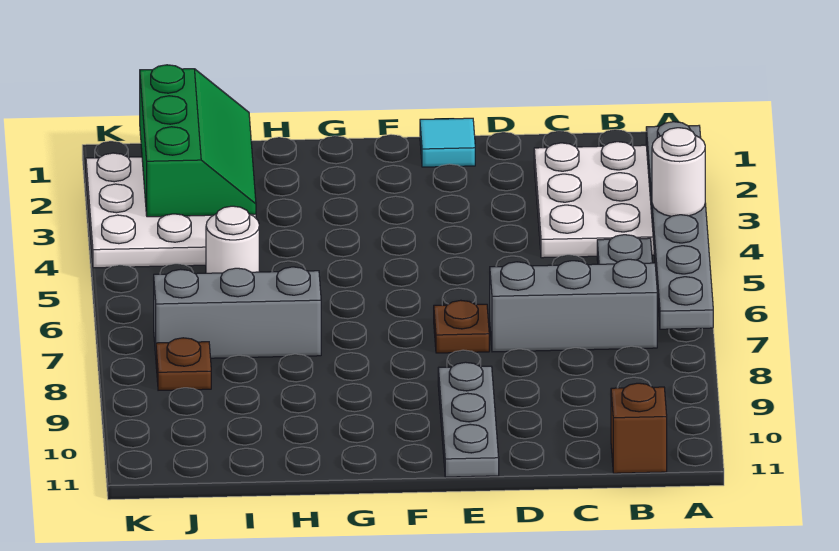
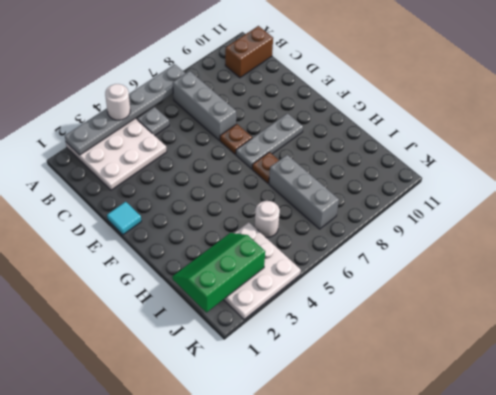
brown brick B11 level 1 -> brown brick B10:B11 level 1
grey plate E9:E11 level 1 -> grey plate F7:F9 level 1
brown plate J8 level 1 -> brown plate G7 level 1

